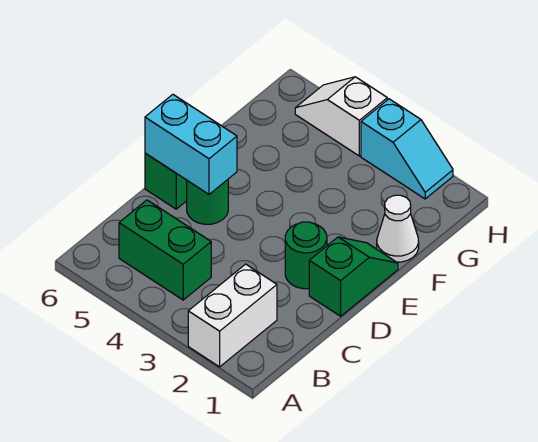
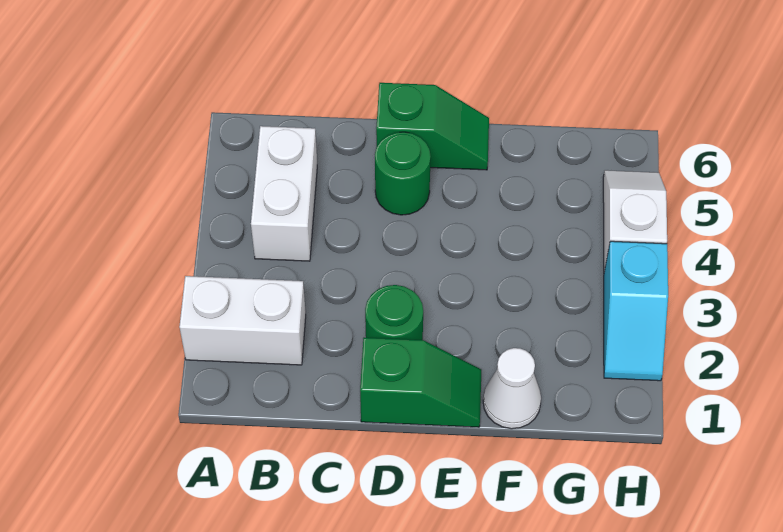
green brick B4:B5 level 1 -> white brick B4:B5 level 1
cyan brick D5:D6 level 2 -> none

